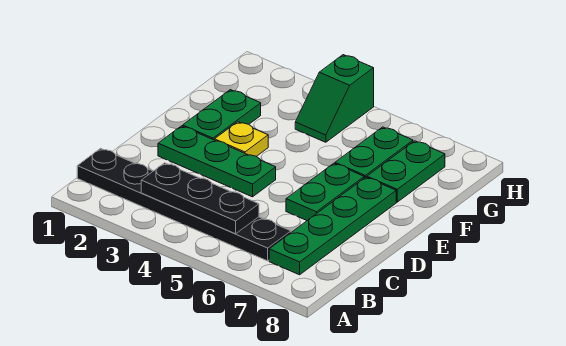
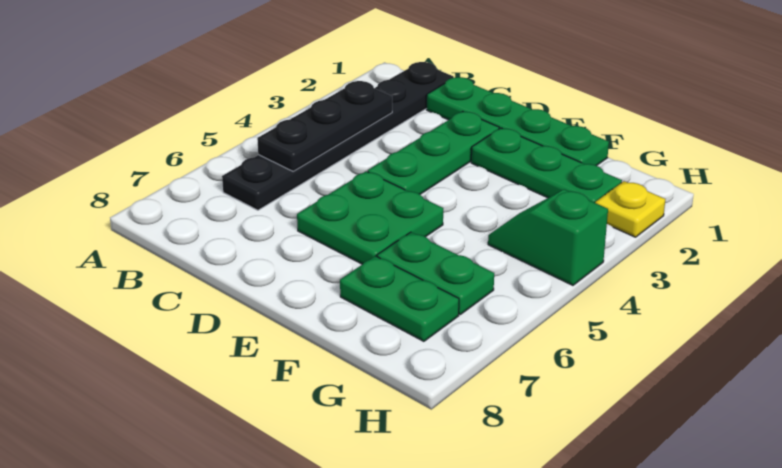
green plate B7:E7 level 1 -> green plate C1:F1 level 1
green plate D6:E6 level 1 -> green plate D5:E6 level 1
green plate E2:F2 level 1 -> green plate E2:G2 level 1
yellow plate E3 level 1 -> yellow plate H2 level 1

